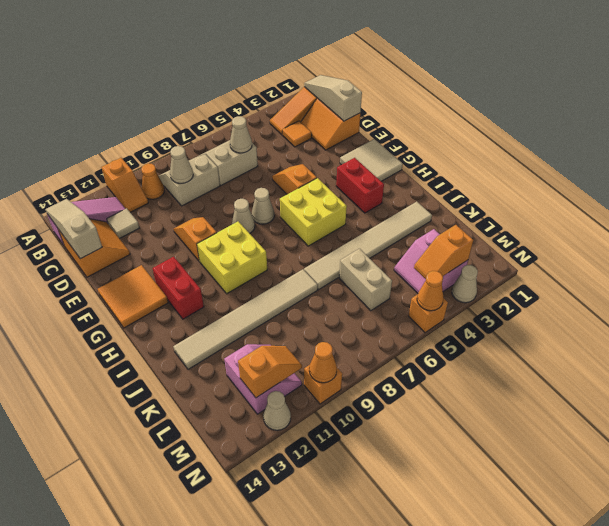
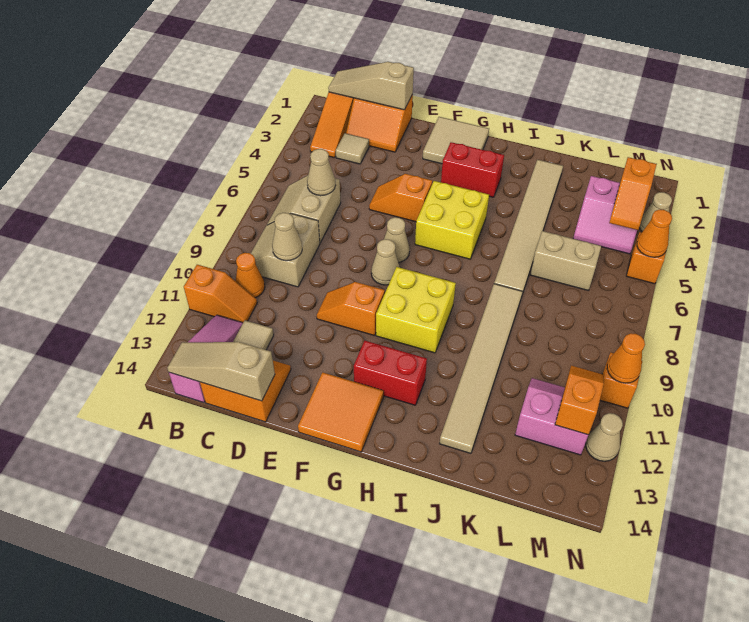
orange tile C3 level 1 -> tan tile C3 level 1

